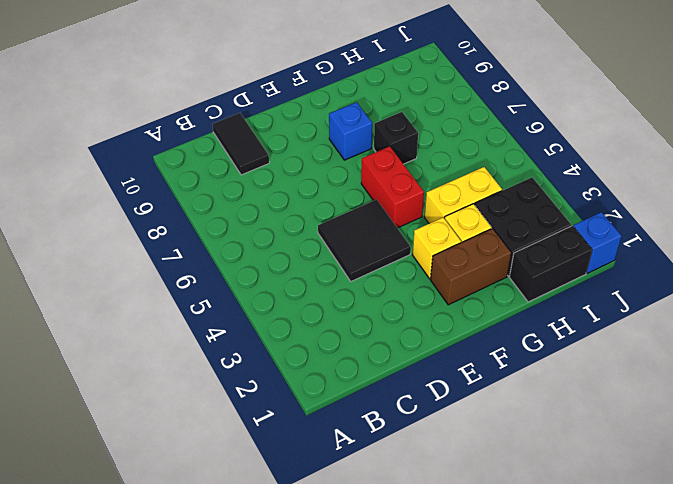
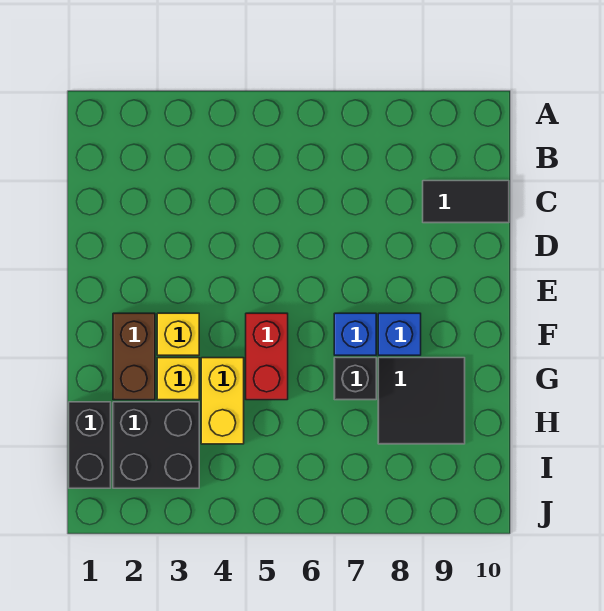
black tile D4:E5 level 1 -> black tile G8:H9 level 1
red brick F5:F6 level 1 -> red brick F5:G5 level 1
blue brick J1 level 1 -> blue brick F7 level 1

